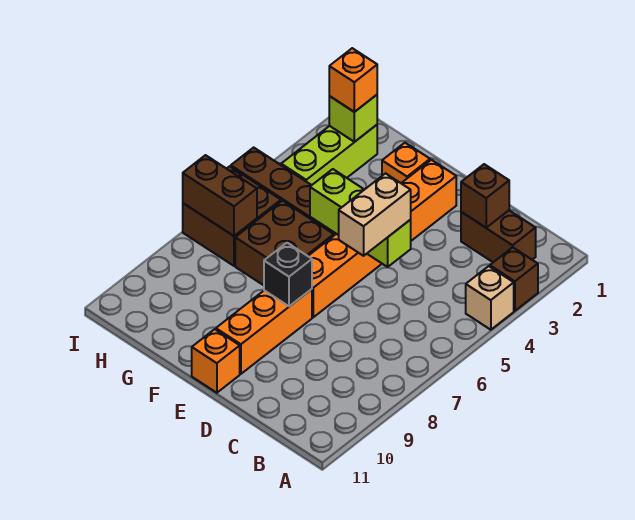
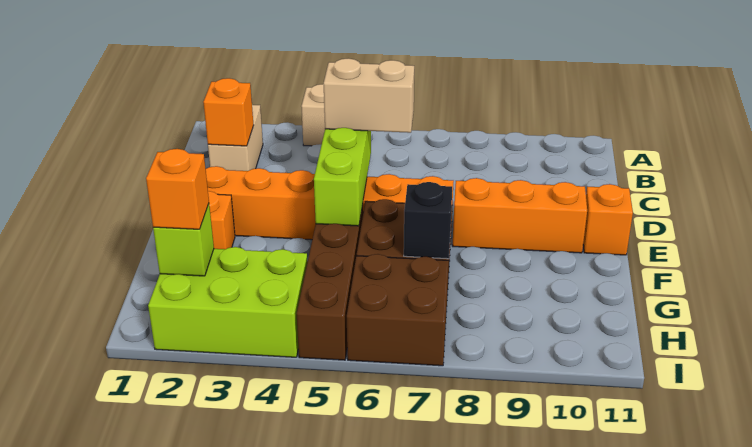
brown brick A3 level 1 -> none
brown brick B2:C2 level 1 -> tan brick B2:C2 level 1
brown brick C2 level 2 -> orange brick C2 level 2
black brick E8 level 2 -> black brick G7 level 2
lime brick H2:H4 level 1 -> lime brick H2:I4 level 1
brown brick H7:I7 level 2 -> none

